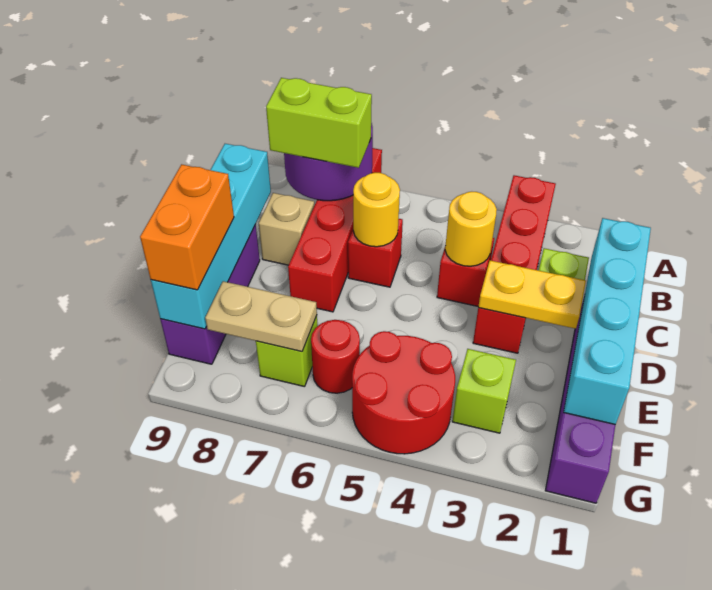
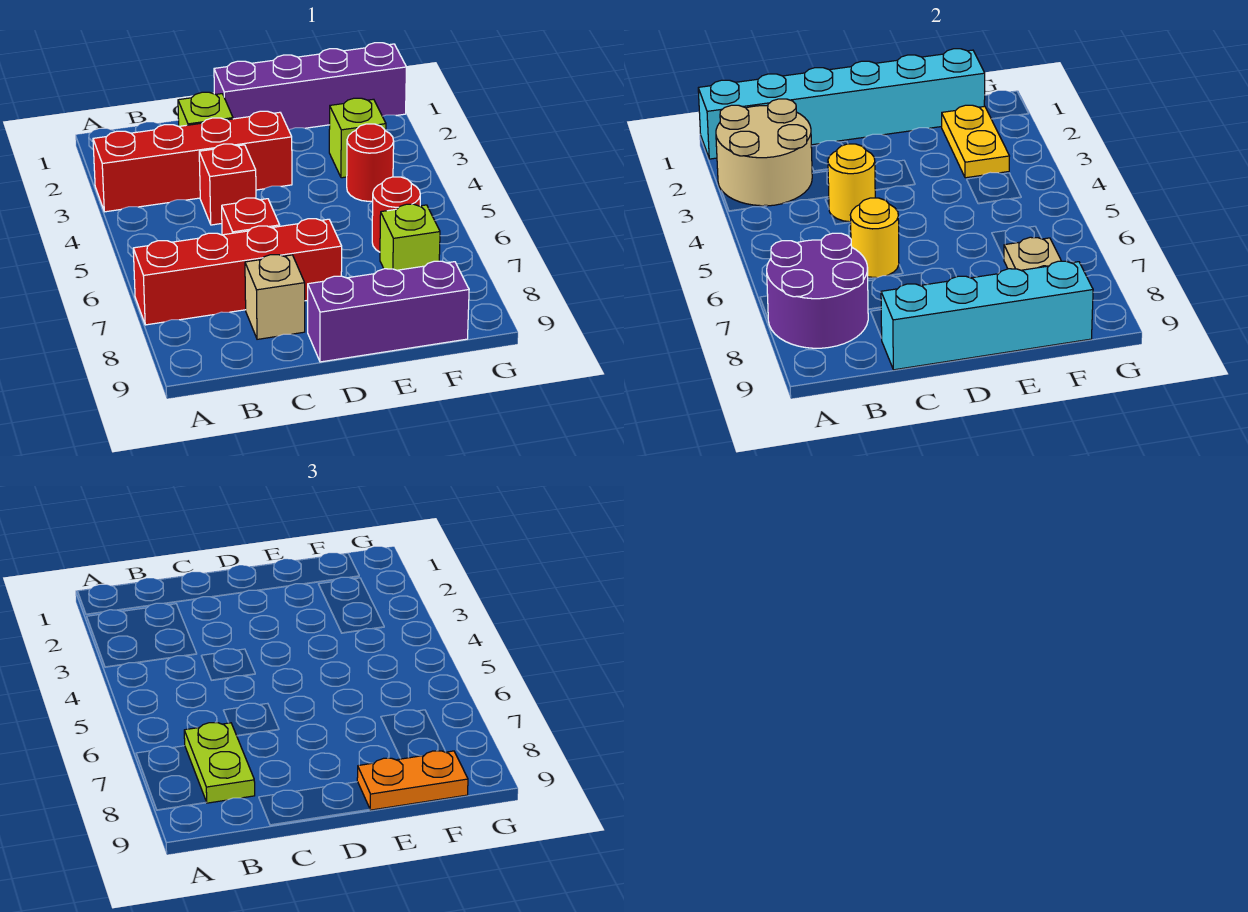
none -> tan round brick A2:B3 level 2
lime brick B7:B8 level 3 -> lime plate B7:B8 level 3
cyan brick C1:F1 level 2 -> cyan brick A1:F1 level 2
yellow plate D2:D3 level 2 -> yellow plate F2:F3 level 2
orange brick E9:F9 level 3 -> orange plate E9:F9 level 3
red round brick F4:G5 level 1 -> red round brick F4 level 1

